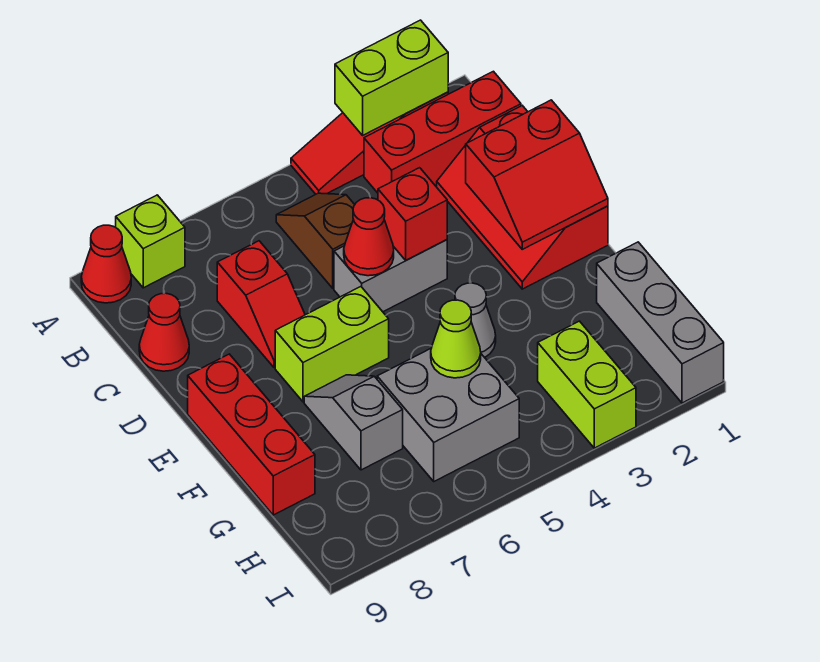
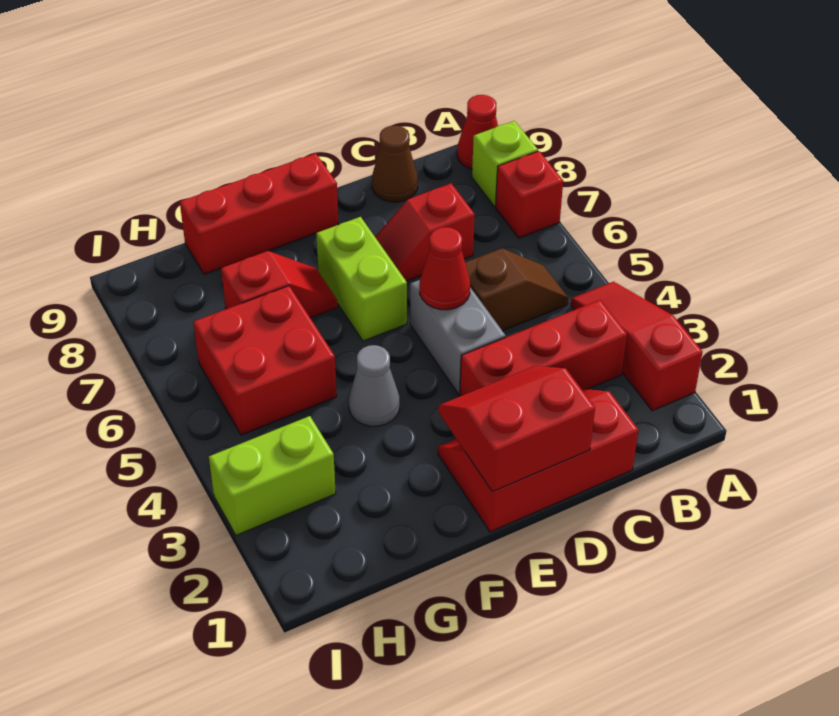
lime brick A2:A3 level 2 -> none
red brick B1:B3 level 1 -> red brick B3:D3 level 1
red cone C9 level 1 -> brown cone C9 level 1
red slope D1:E2 level 2 top D -> red slope D1:E2 level 2 top 1
red brick D4 level 2 -> red brick A7 level 1
grey slope F7:G7 level 1 top G -> red slope F7:G7 level 1 top G
grey brick G1:I1 level 1 -> none
grey brick G5:H6 level 1 -> red brick G5:H6 level 1
lime cone G5 level 2 -> none

